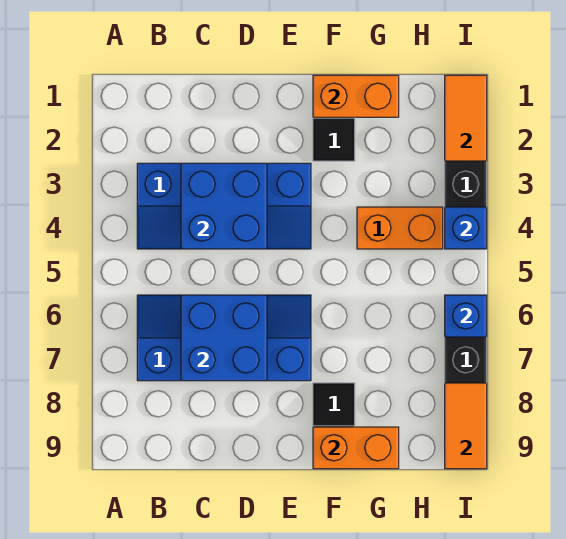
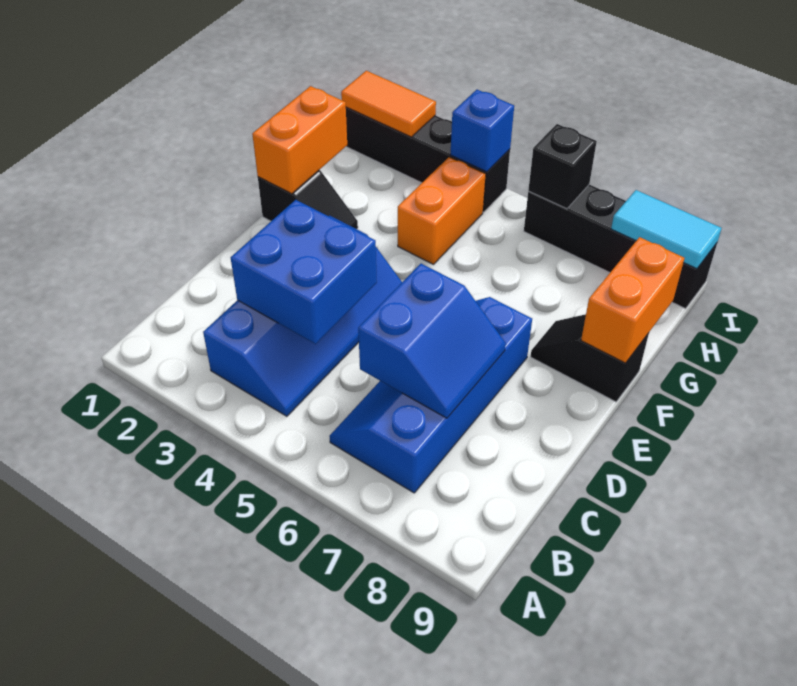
blue brick C6:D7 level 2 -> blue slope C6:D7 level 2 top 6
blue brick I6 level 2 -> black brick I6 level 2
orange tile I8:I9 level 2 -> cyan tile I8:I9 level 2

